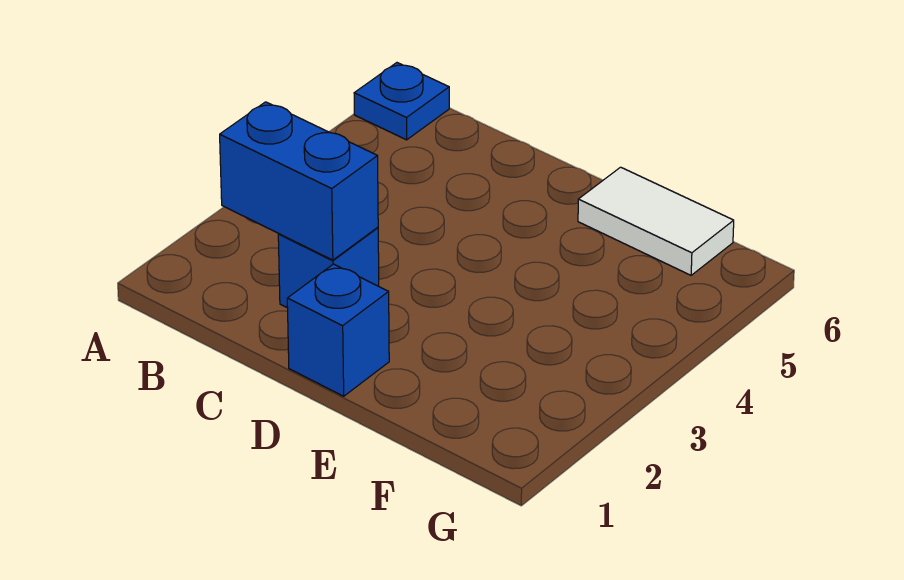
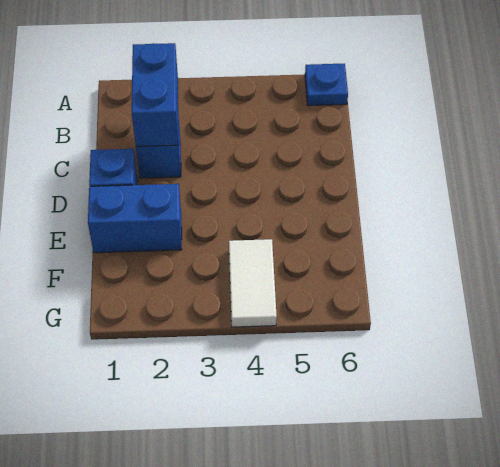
none -> blue brick E1:E2 level 1
white tile E6:F6 level 1 -> white tile F4:G4 level 1

